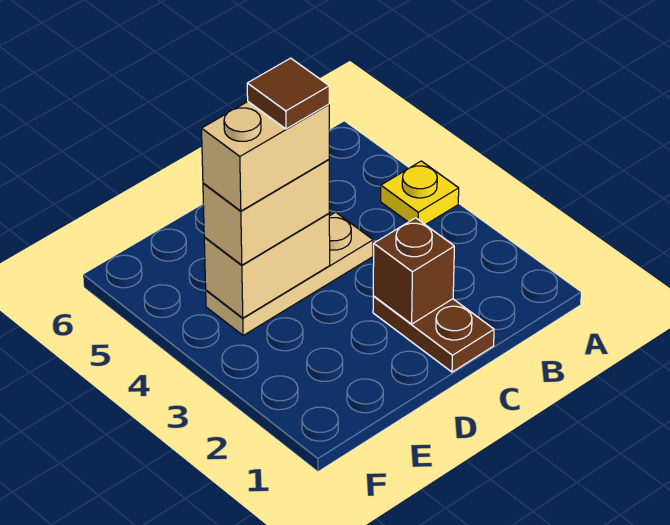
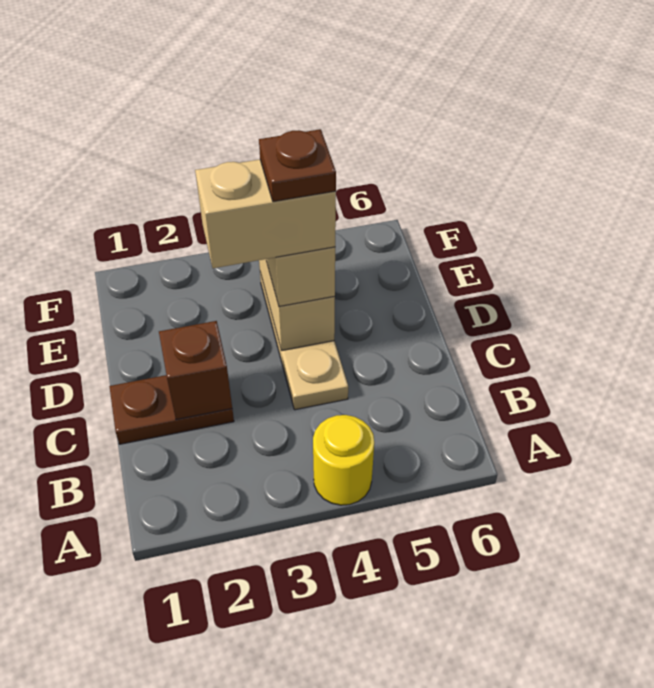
yellow plate A4 level 1 -> yellow round brick A4 level 1
tan brick D4:E4 level 4 -> tan brick D3:D4 level 4
brown tile D4 level 5 -> brown plate D4 level 5

